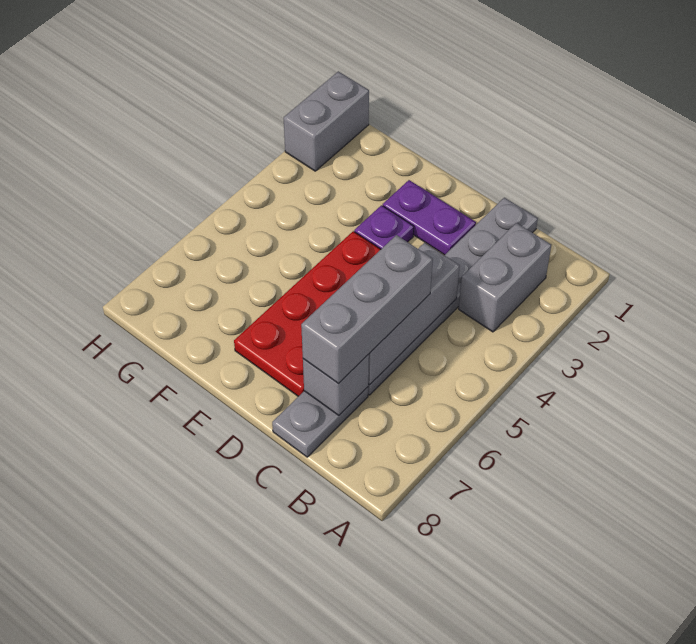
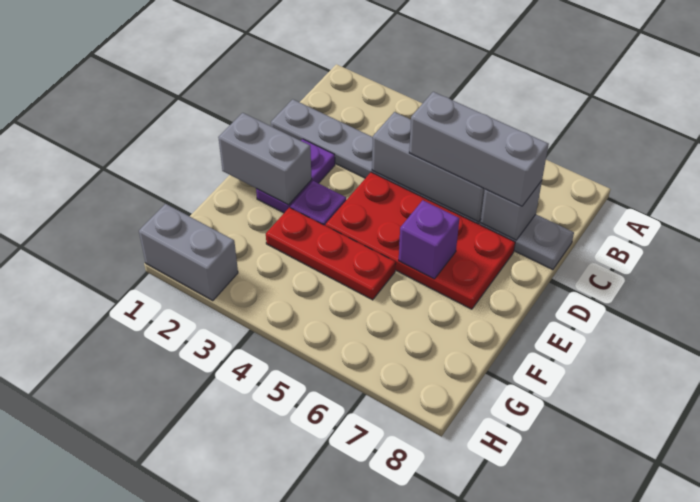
grey brick B2:B3 level 1 -> grey brick E1:E2 level 2
none -> purple brick E6 level 2
none -> red plate F3:F5 level 1

